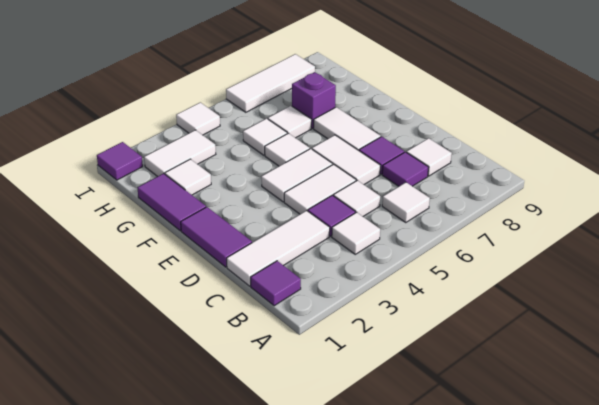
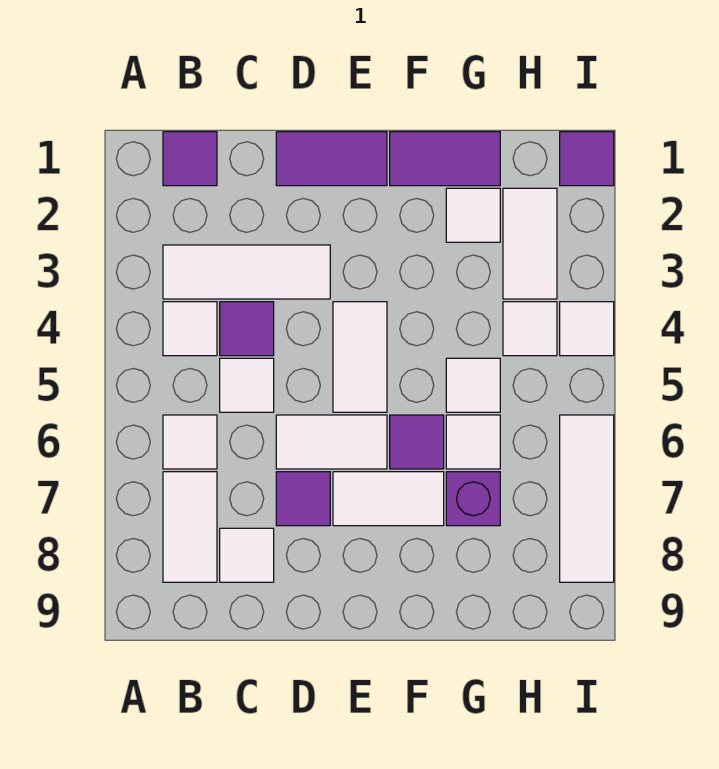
white tile C1:C3 level 1 -> white tile B3:D3 level 1
purple tile C7 level 1 -> purple tile F6 level 1
white tile D4:D5 level 1 -> white tile B7:B8 level 1
white tile F5 level 1 -> white tile H4 level 1

